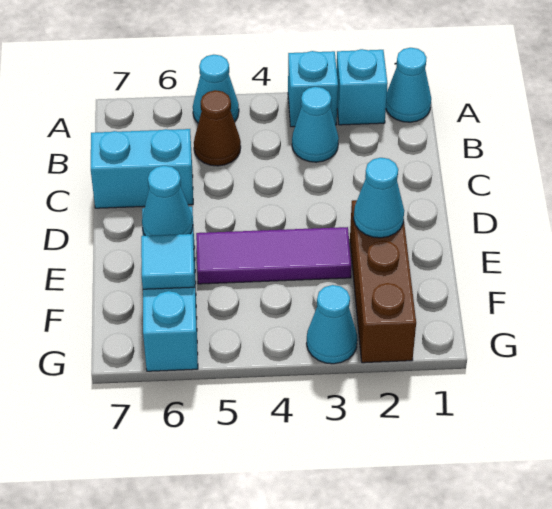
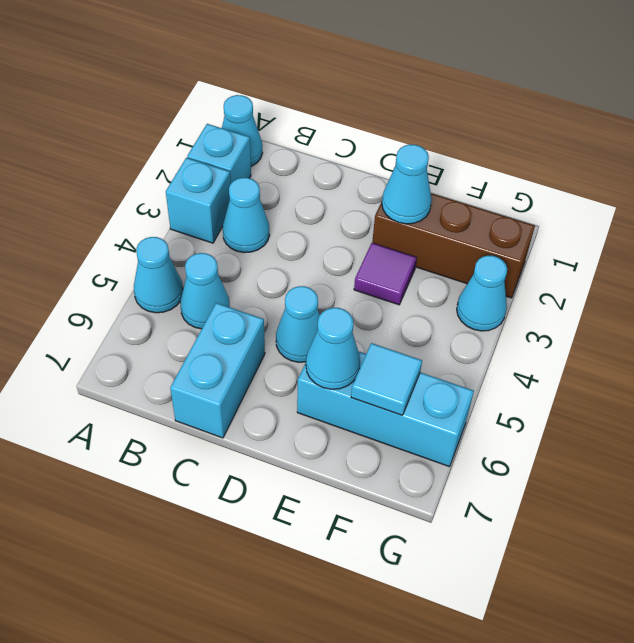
brown cone B5 level 1 -> cyan cone B5 level 1
none -> cyan cone D5 level 1
purple tile E3:E5 level 1 -> purple tile E3 level 1

